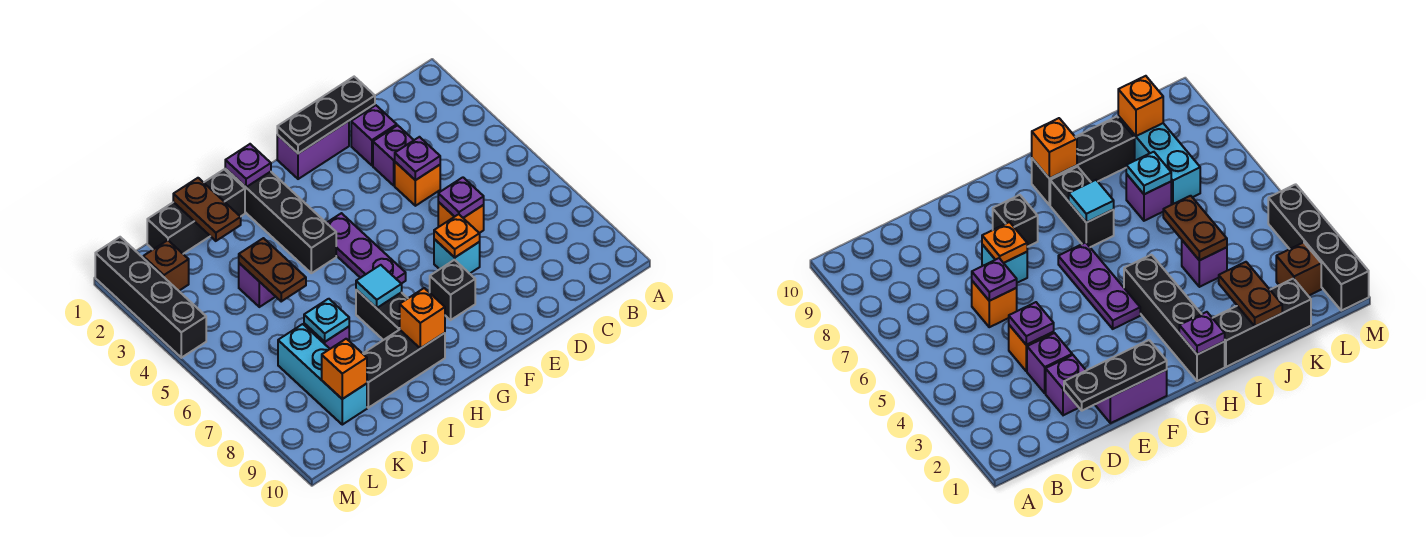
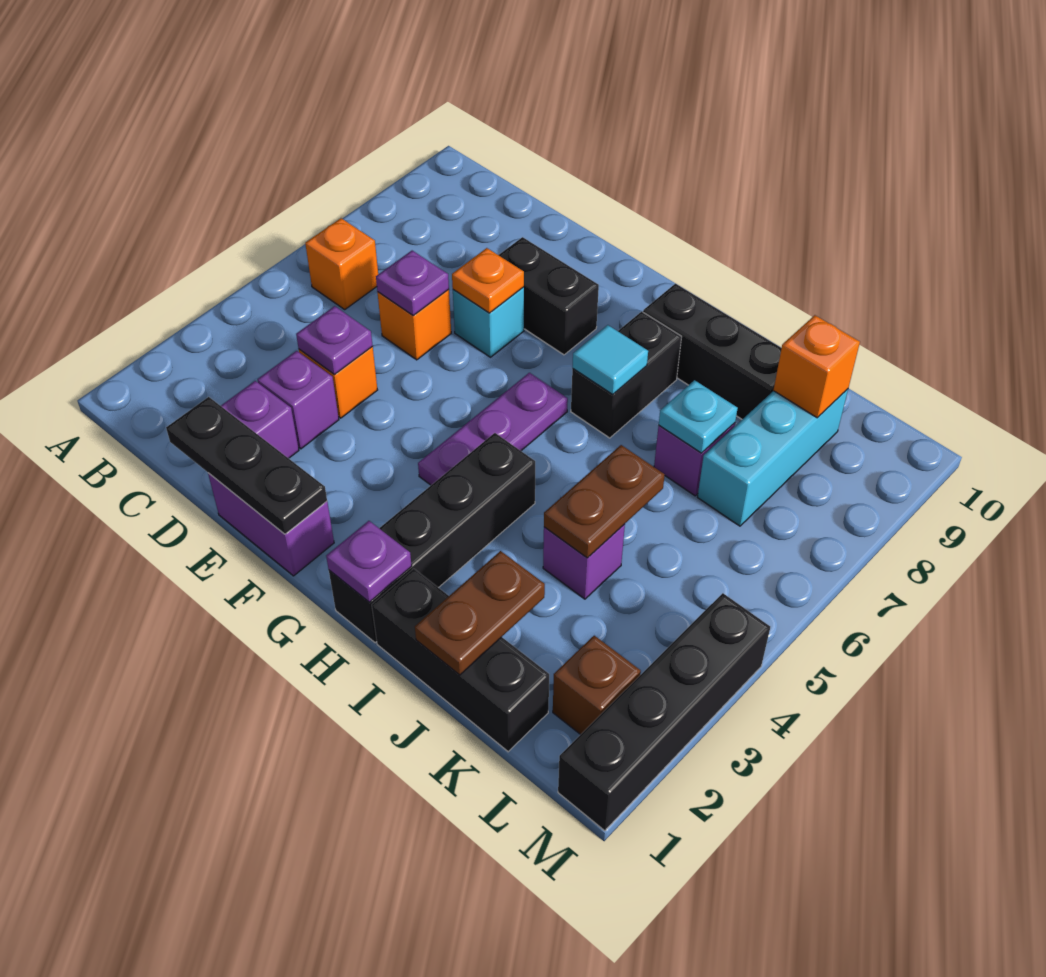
black brick F8 level 1 -> black brick E8:F8 level 1
orange brick H9 level 2 -> orange brick B6 level 1

